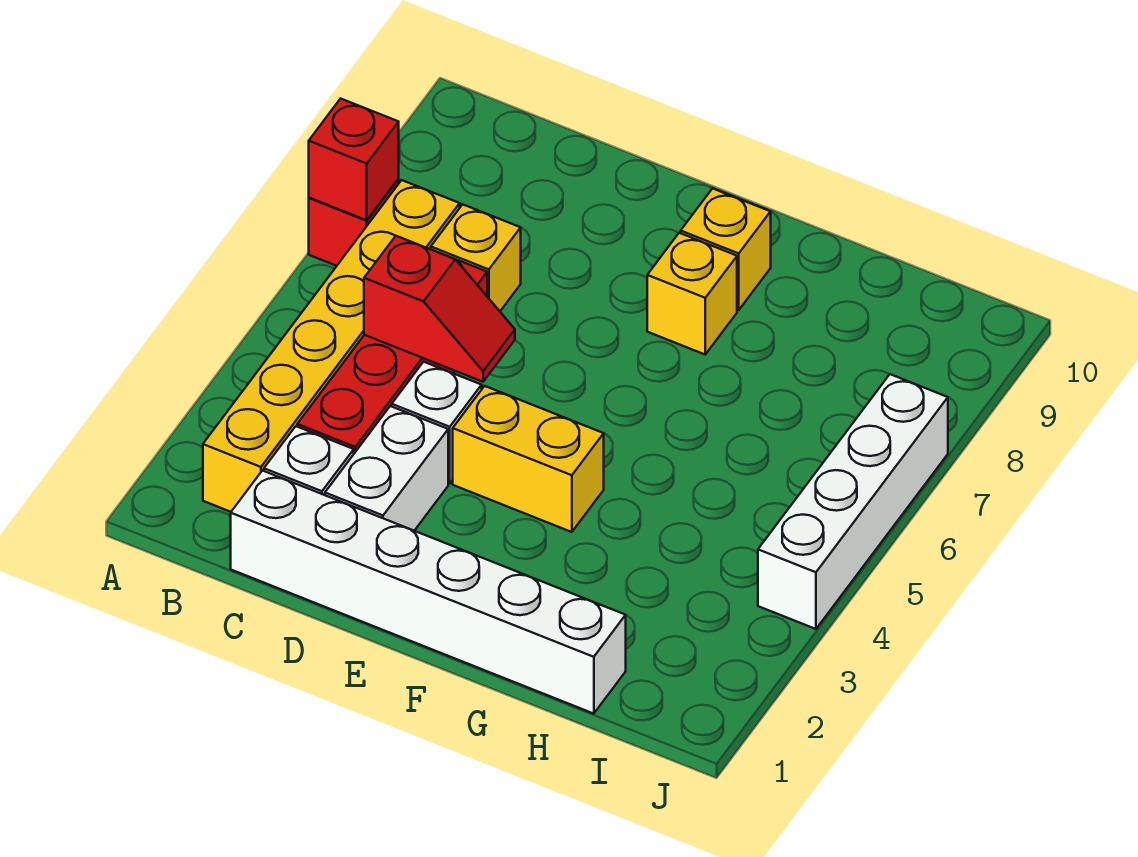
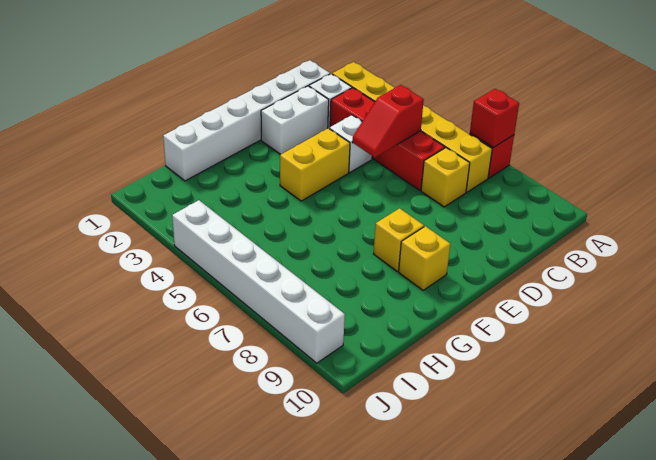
white brick D2:D3 level 1 -> white brick D2:E2 level 1
white brick J4:J7 level 1 -> white brick J4:J9 level 1

